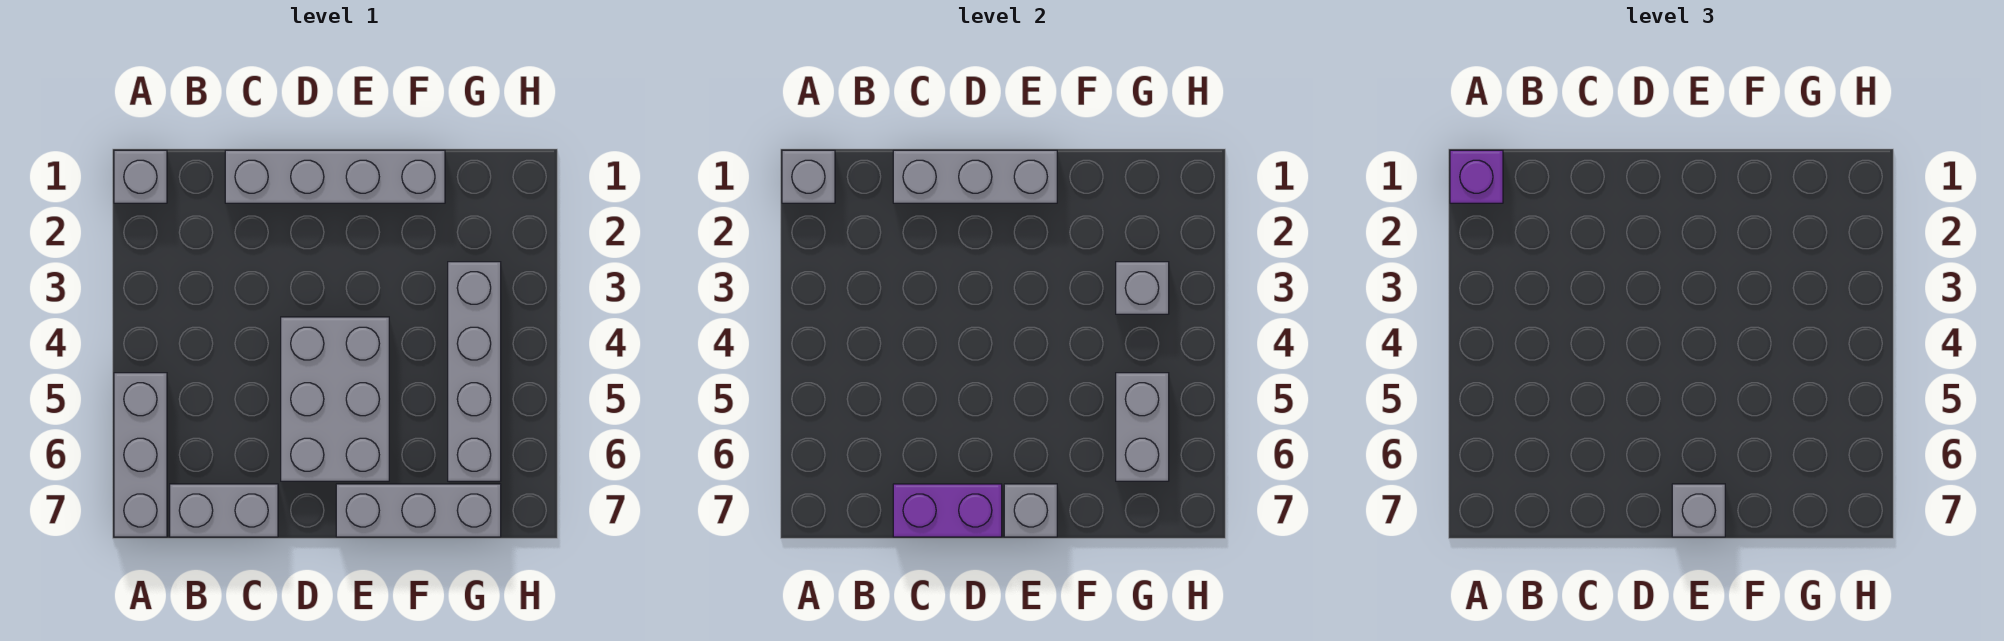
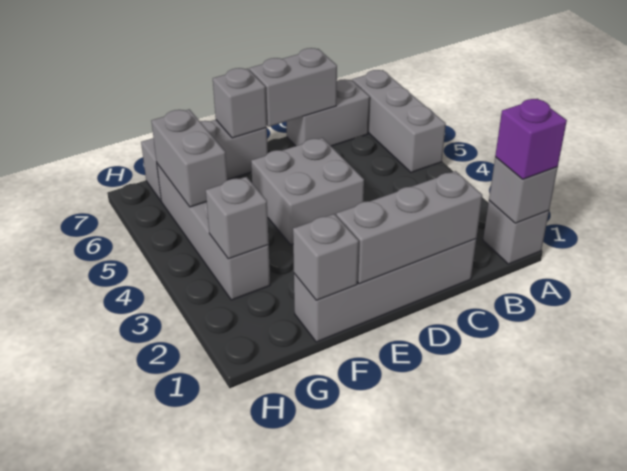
purple brick C7:D7 level 2 -> grey brick C7:D7 level 2
grey brick D4:E6 level 1 -> grey brick D4:E5 level 1
grey brick E7 level 3 -> grey brick F1 level 2

